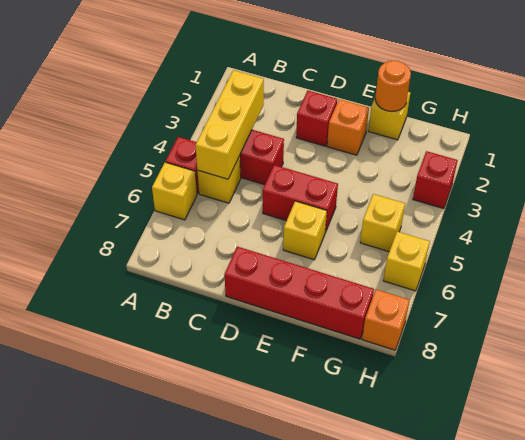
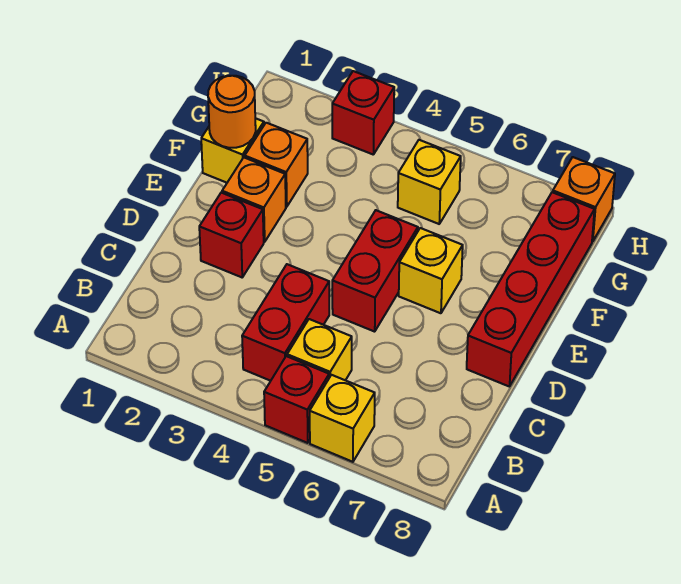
yellow brick B3:B5 level 2 -> none
none -> orange brick F2 level 1
yellow brick H6 level 1 -> none

